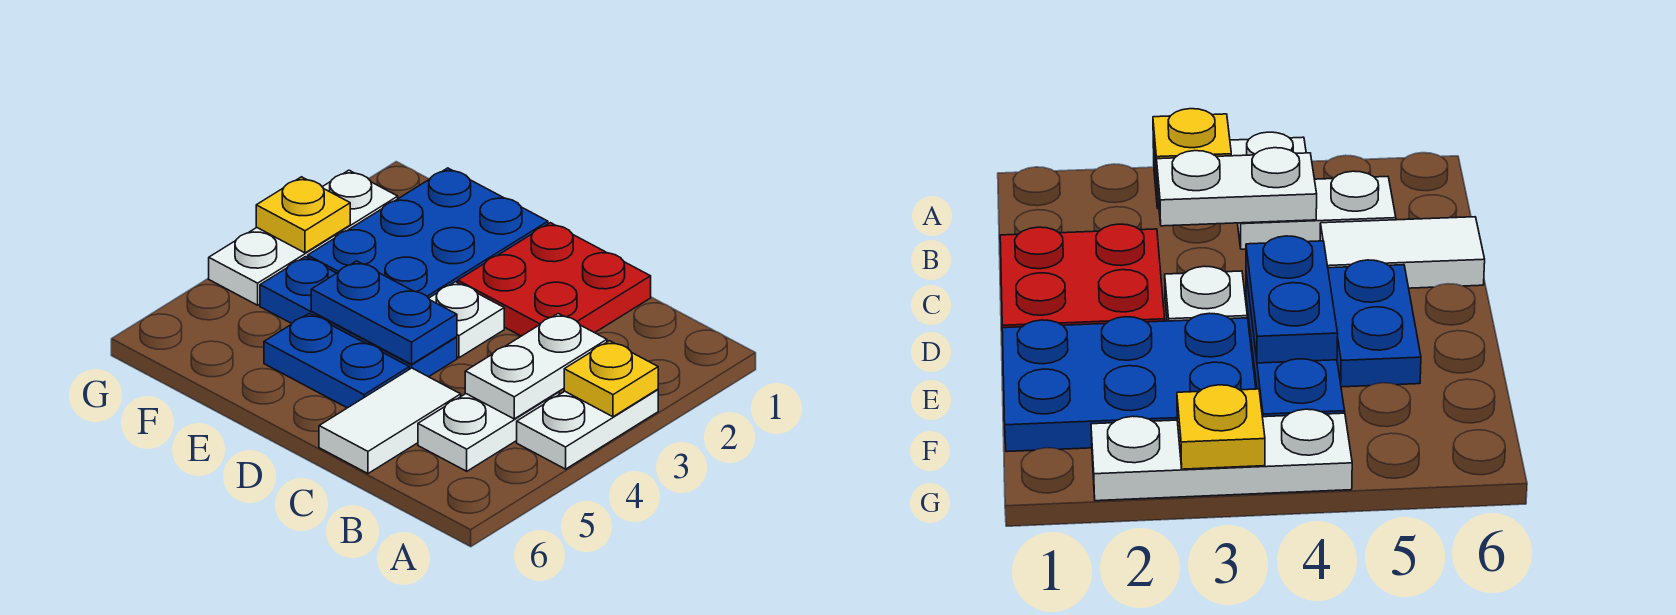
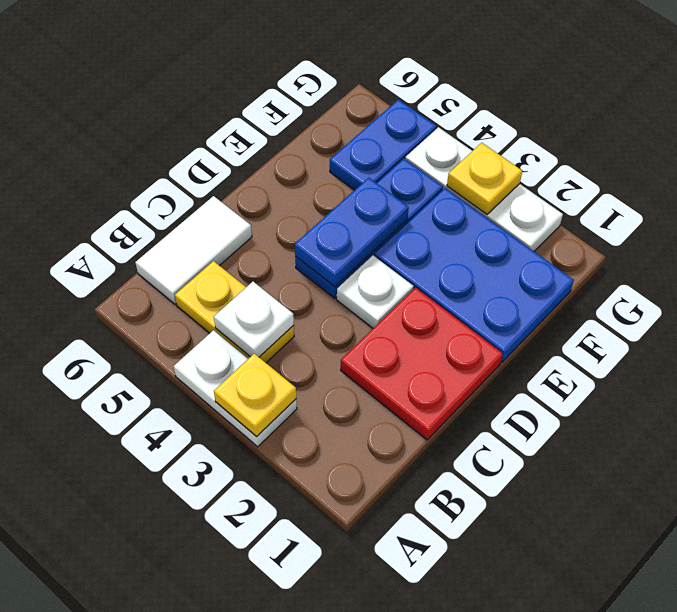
white plate B3:B4 level 2 -> white plate B4 level 2
white plate B4:B5 level 1 -> yellow plate B4:B5 level 1
white tile C5:C6 level 1 -> white tile B6:C6 level 1
blue plate D5:E5 level 1 -> blue plate F5:G5 level 1

